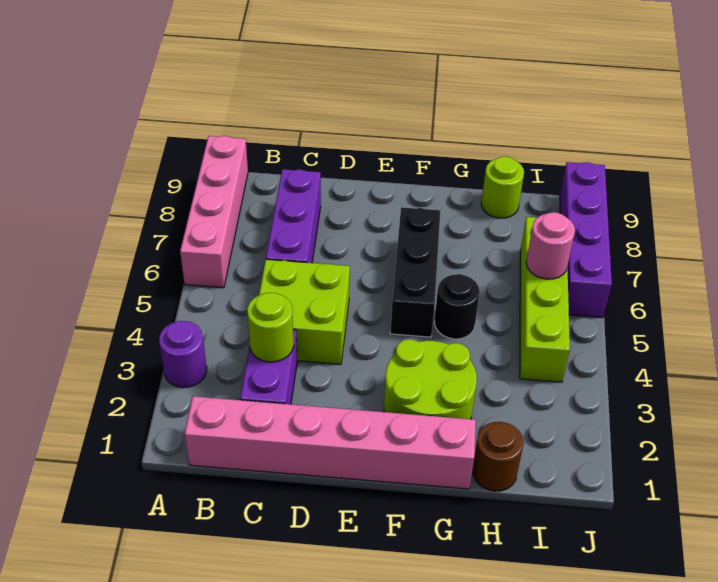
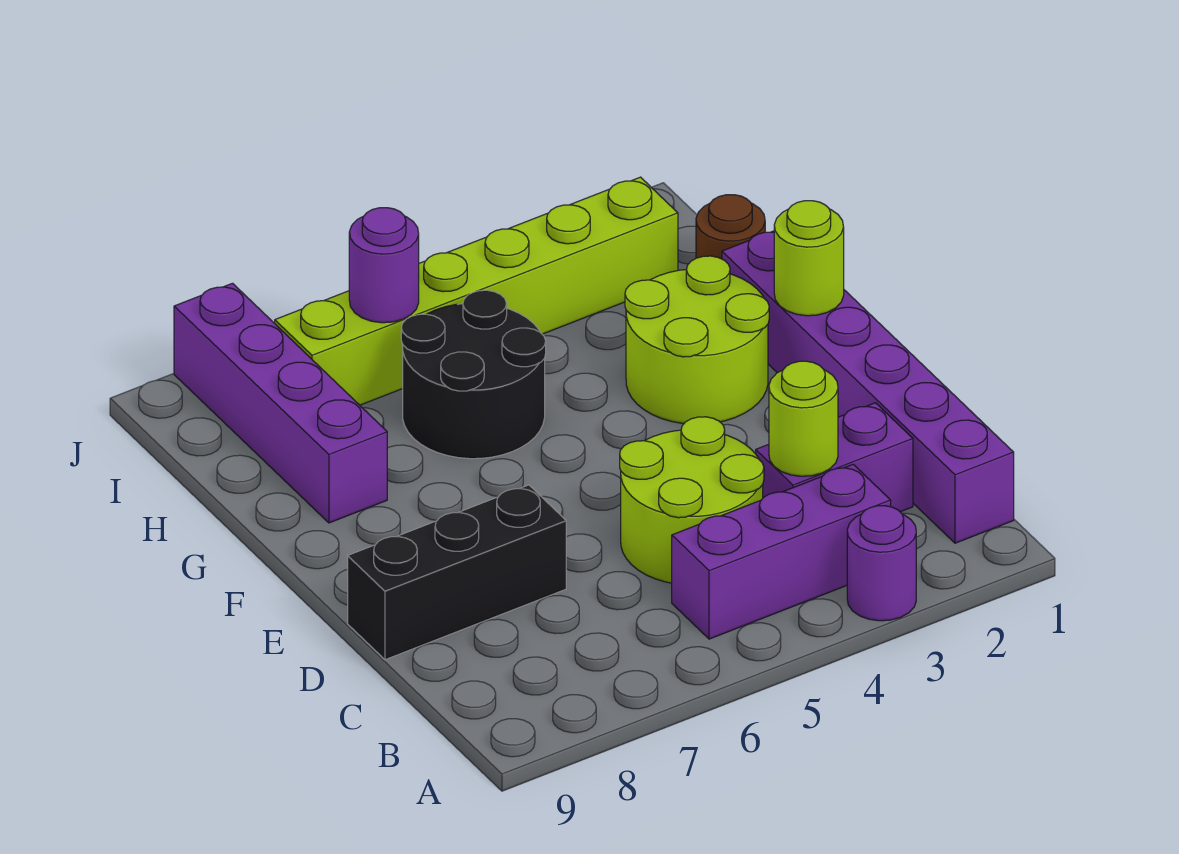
pink brick A6:A9 level 1 -> none
pink brick B1:G1 level 1 -> purple brick B1:G1 level 1
lime brick C4:D5 level 1 -> lime round brick C4:D5 level 1
purple brick C6:C8 level 1 -> purple brick B3:B5 level 1
black brick F5:F7 level 1 -> black brick D7:D9 level 1
black round brick G5 level 1 -> black round brick G5:H6 level 1
lime round brick H9 level 1 -> lime round brick F1 level 2
lime brick I4:I7 level 1 -> lime brick I2:I7 level 1
pink round brick I6 level 2 -> purple round brick I6 level 2
purple brick J6:J9 level 1 -> purple brick G8:J8 level 1

